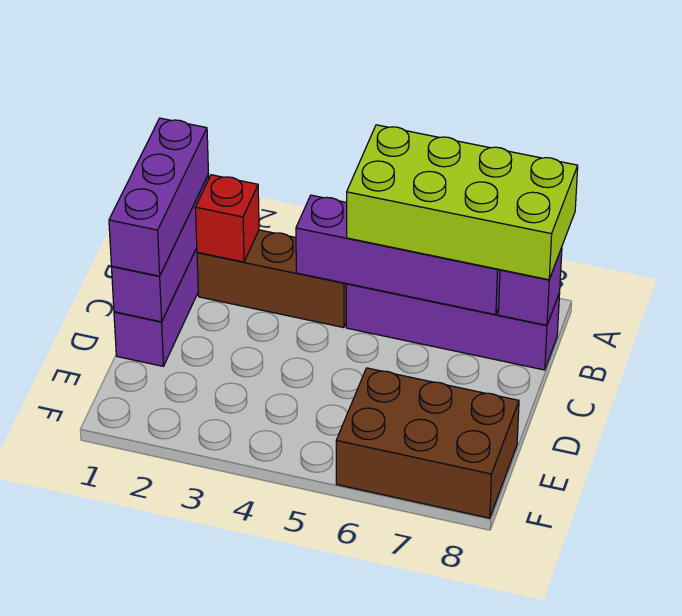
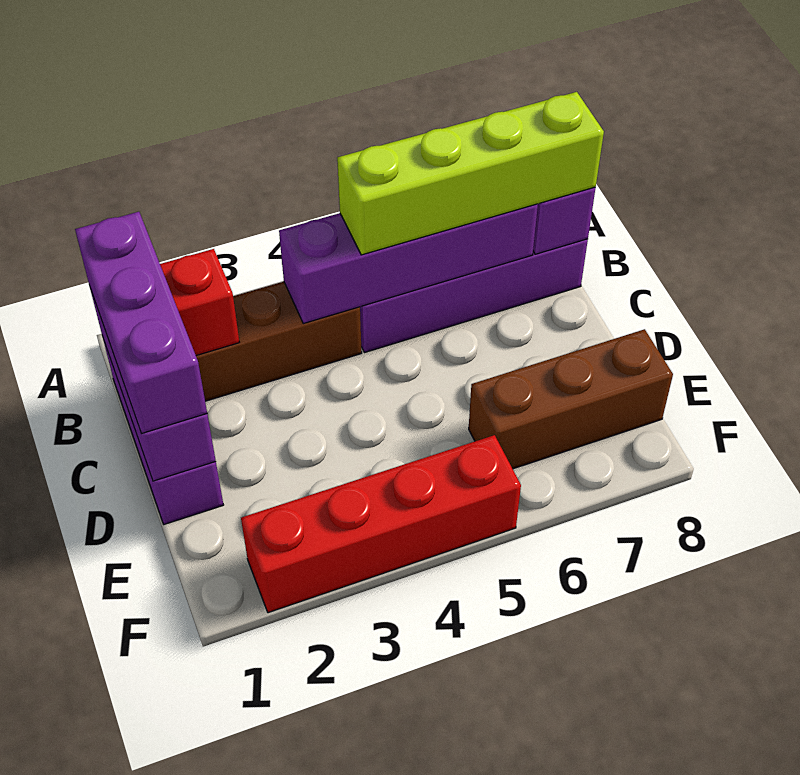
lime brick A5:B8 level 3 -> lime brick B5:B8 level 3
brown brick E6:F8 level 1 -> brown brick E6:E8 level 1
none -> red brick F2:F5 level 1

